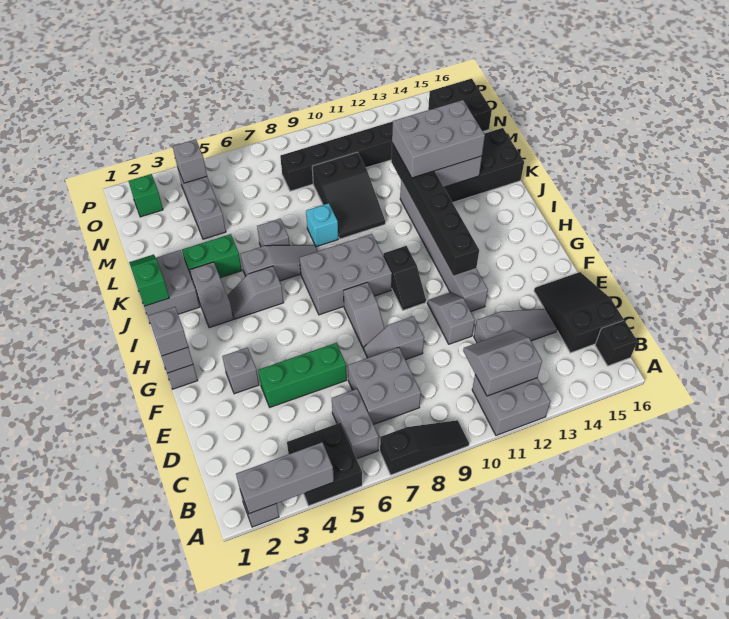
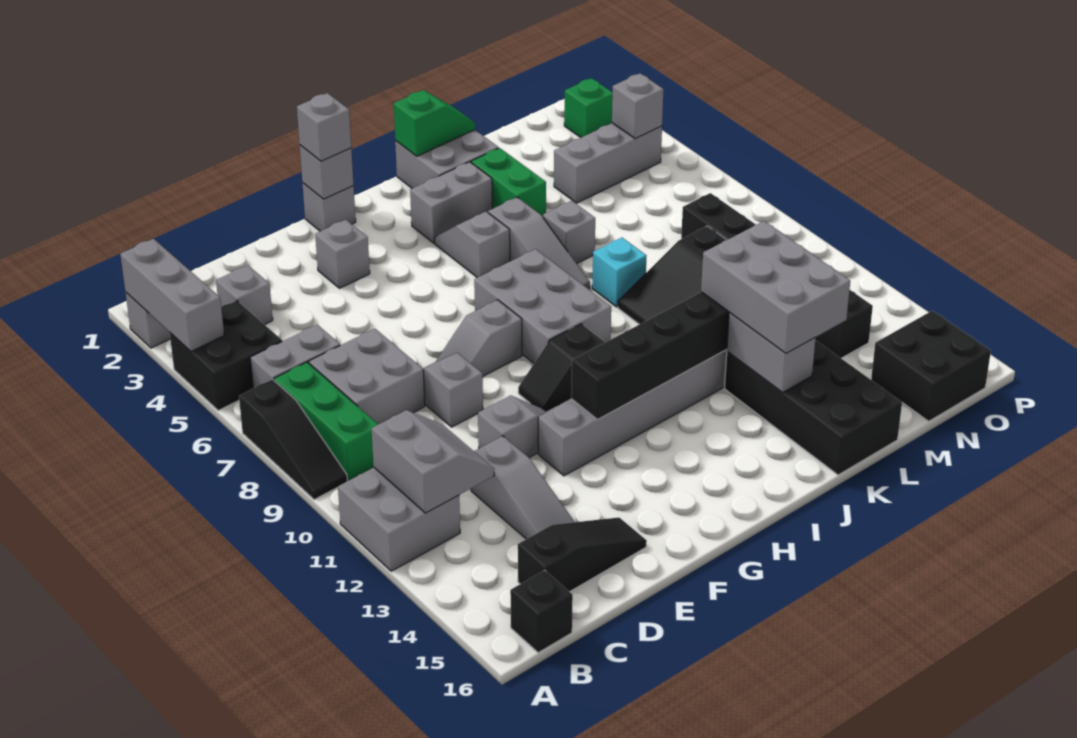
none -> grey brick C3 level 1
black slope C15:E16 level 1 top C -> black slope C15:E15 level 1 top C
green brick E4:E6 level 1 -> green brick B7:B9 level 1

